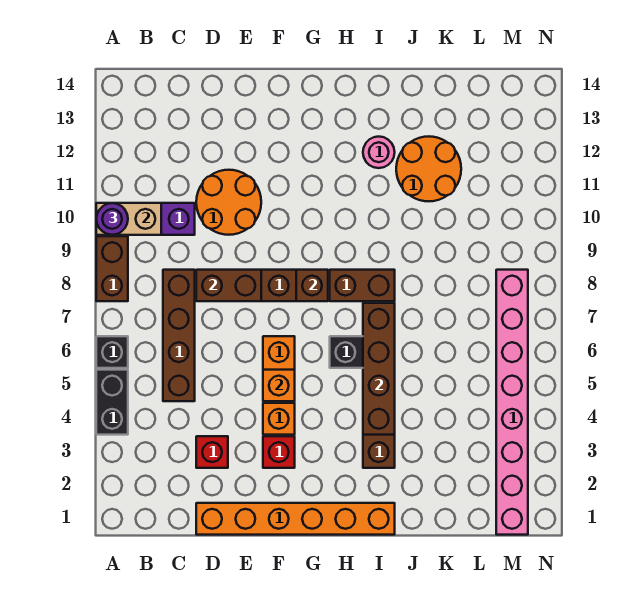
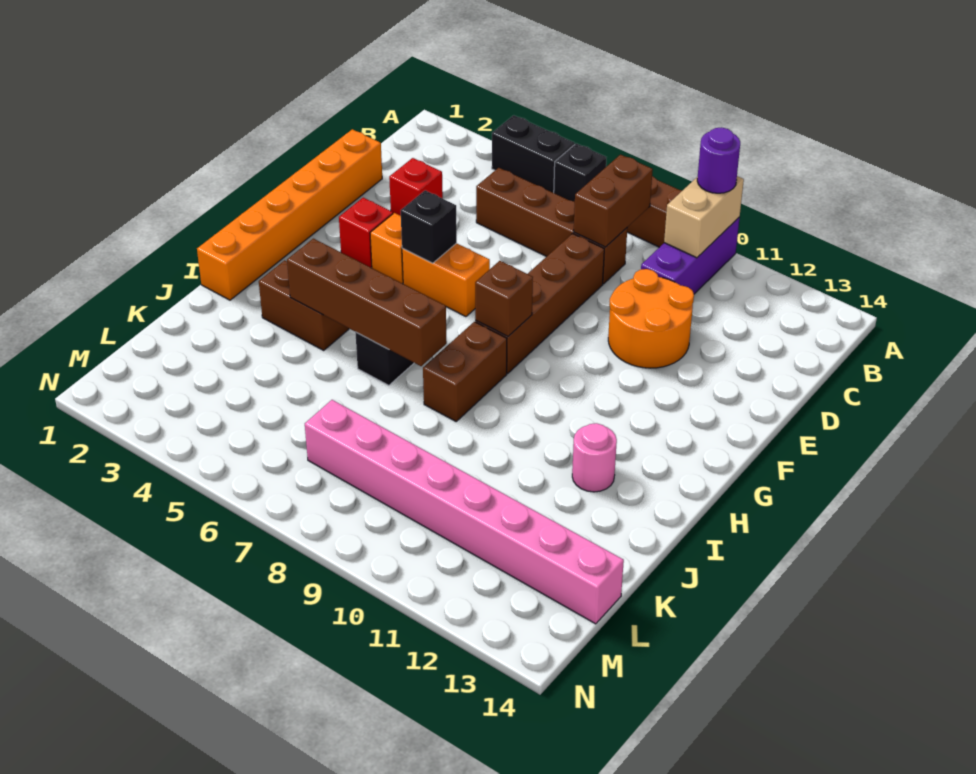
brown brick D8:E8 level 2 -> brown brick B8:C8 level 2
orange brick F5 level 2 -> black brick F5 level 2
orange round brick J11:K12 level 1 -> none
pink brick M1:M8 level 1 -> pink brick L7:L14 level 1

